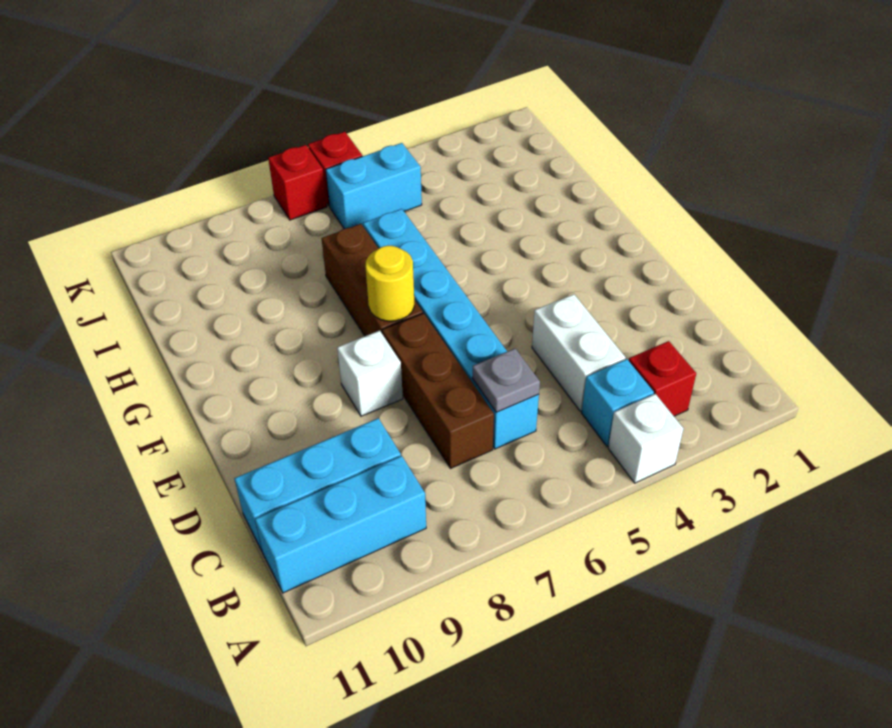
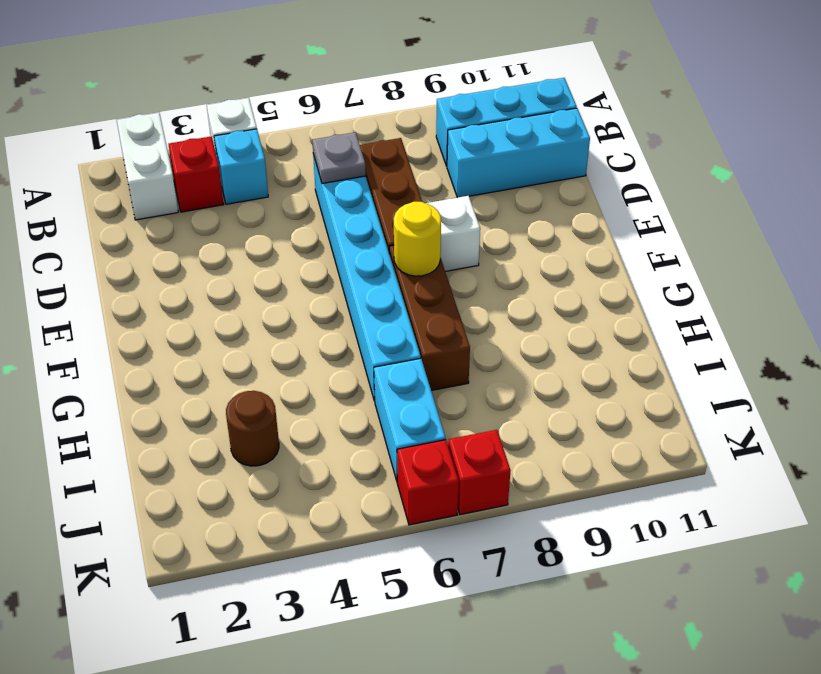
white brick C4:D4 level 1 -> white brick A2:B2 level 1
none -> brown round brick I3 level 1
cyan brick J5:J6 level 1 -> cyan brick I6:J6 level 1

